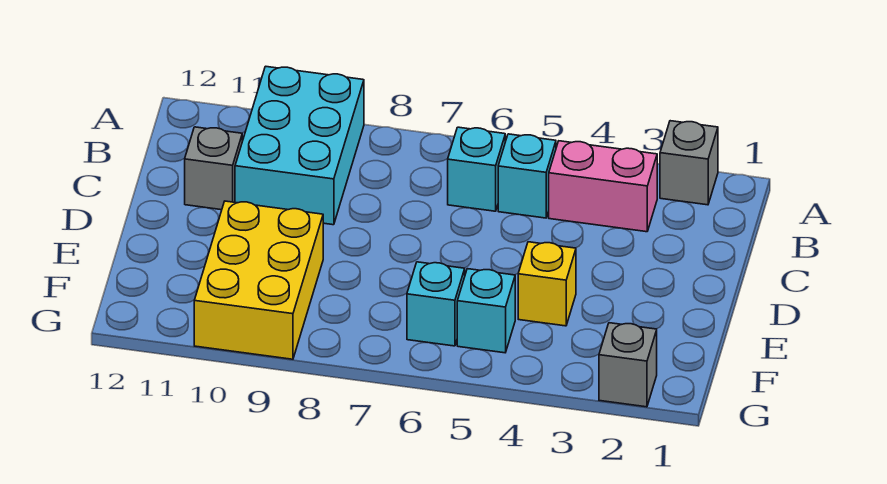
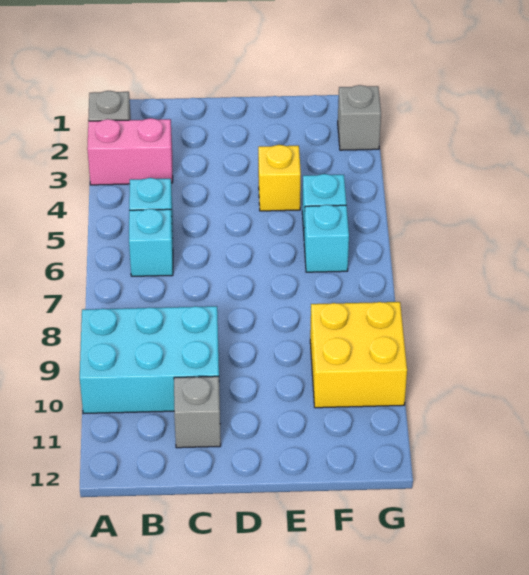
pink brick B3:B4 level 1 -> pink brick A3:B3 level 1
yellow brick E9:G10 level 1 -> yellow brick F9:G10 level 1

